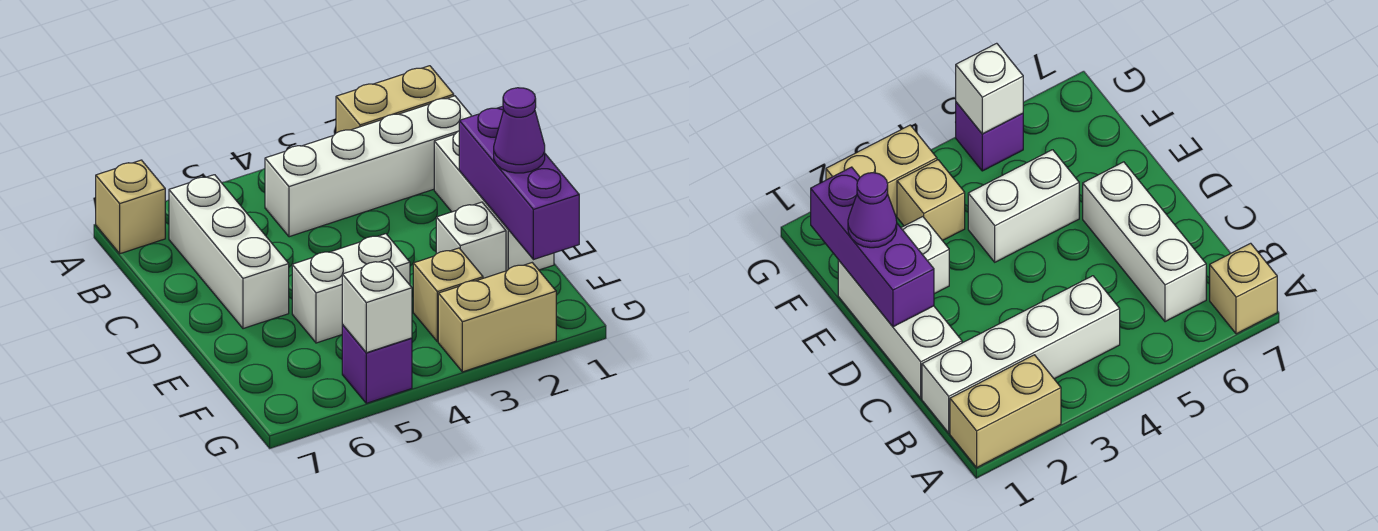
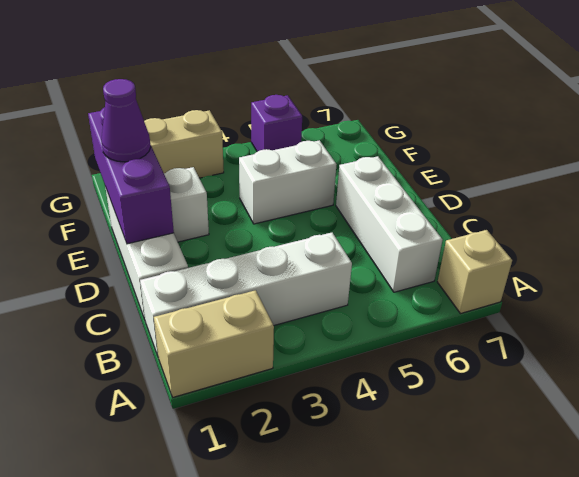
tan brick F3 level 1 -> none
white brick G5 level 2 -> none

